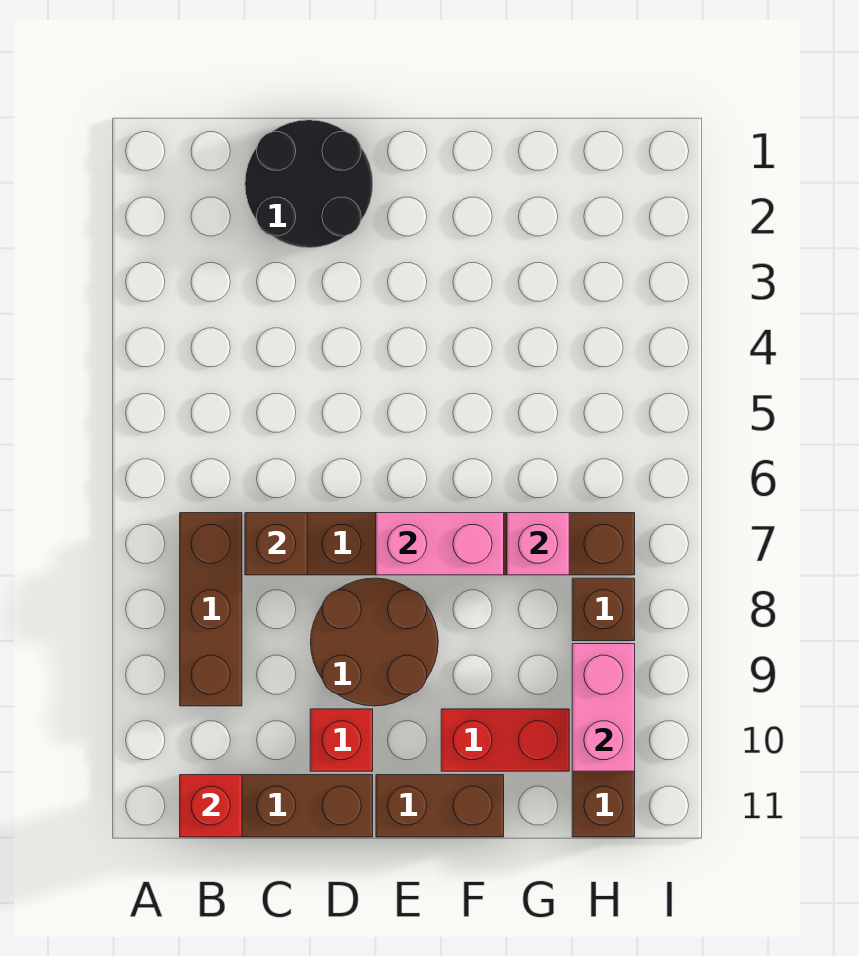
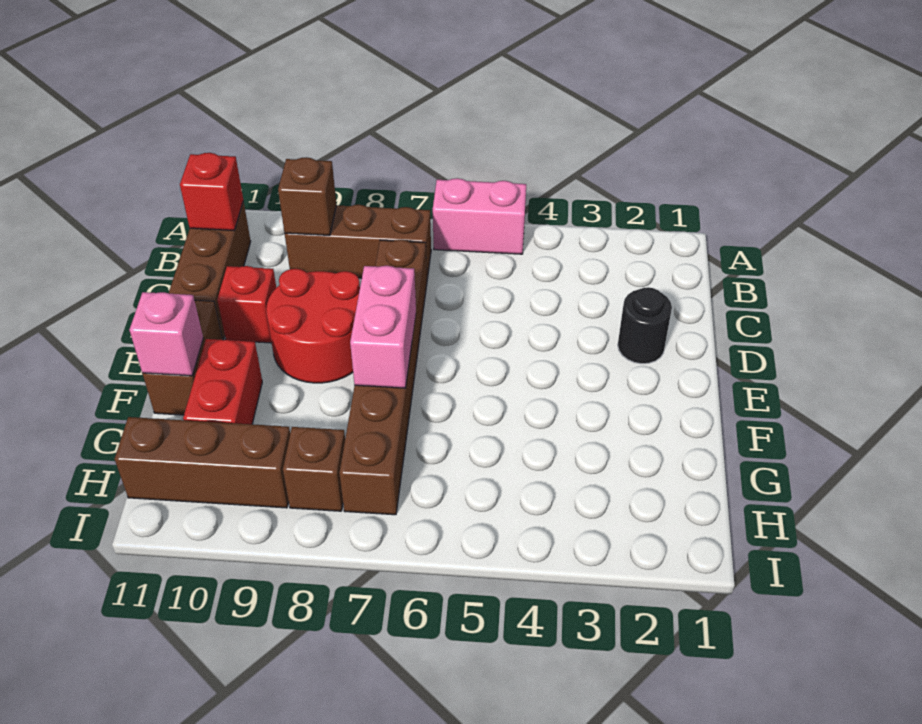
black round brick C1:D2 level 1 -> black round brick D2 level 1
brown brick C7 level 2 -> brown brick B9 level 2
brown round brick D8:E9 level 1 -> red round brick D8:E9 level 1
pink brick G7 level 2 -> pink brick F11 level 2
pink brick H9:H10 level 2 -> pink brick A5:A6 level 1

